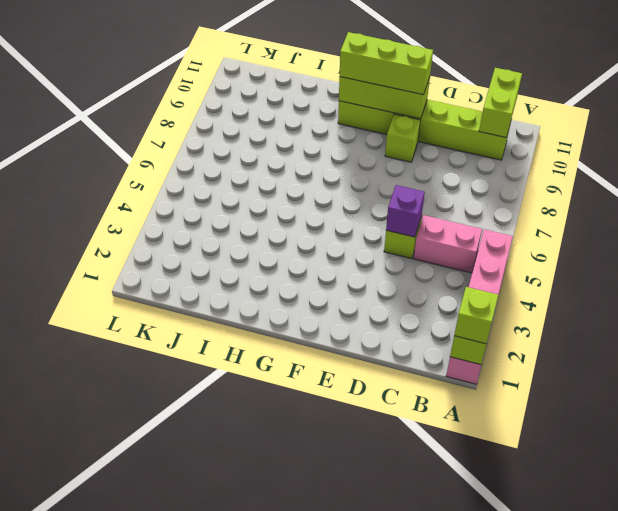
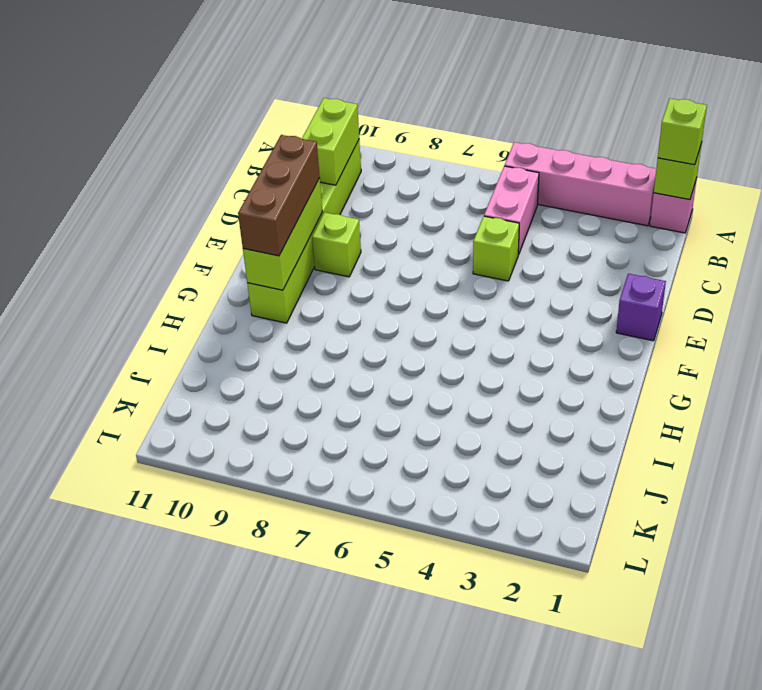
lime brick B10:B11 level 2 -> lime brick B10:C10 level 2
purple brick D5 level 2 -> purple brick E1 level 1
lime brick E10:G10 level 3 -> brown brick E10:G10 level 3

